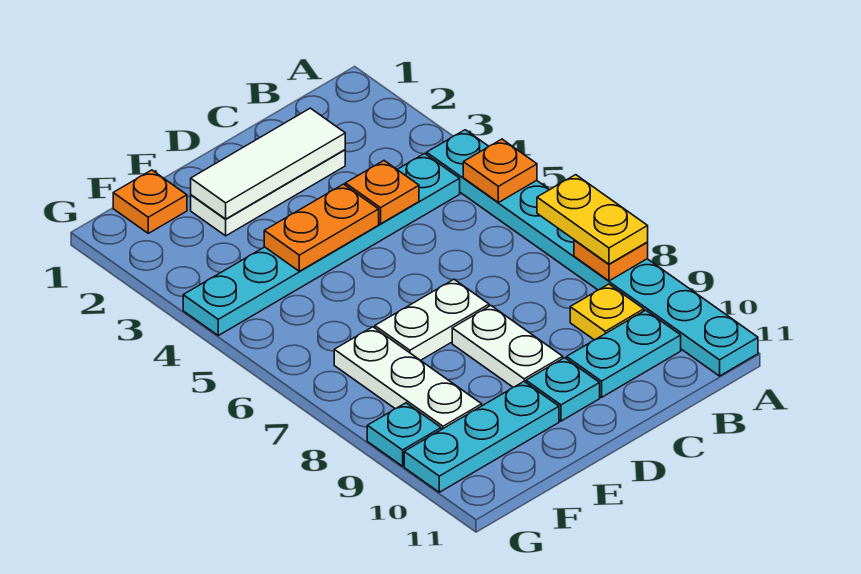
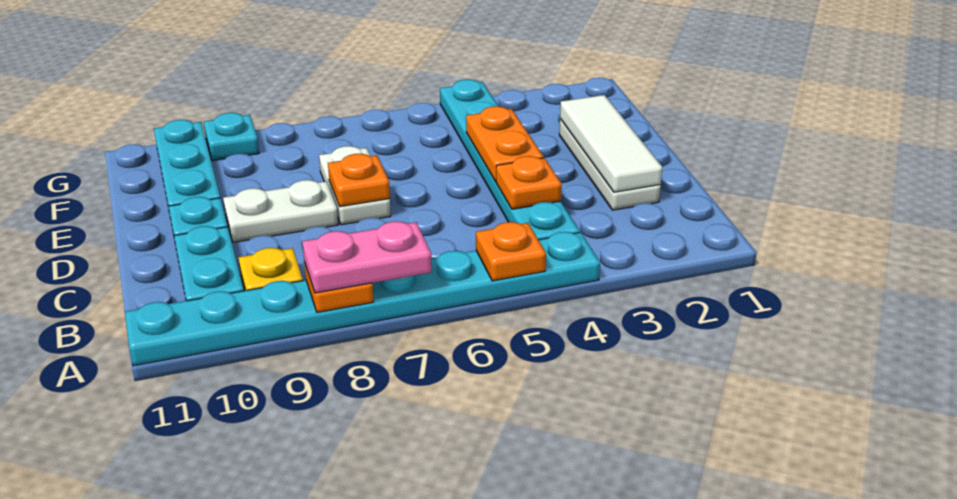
yellow plate A7:A8 level 3 -> pink plate A7:A8 level 3
orange plate F1 level 1 -> orange plate D7 level 2
white plate F7:F9 level 1 -> none

